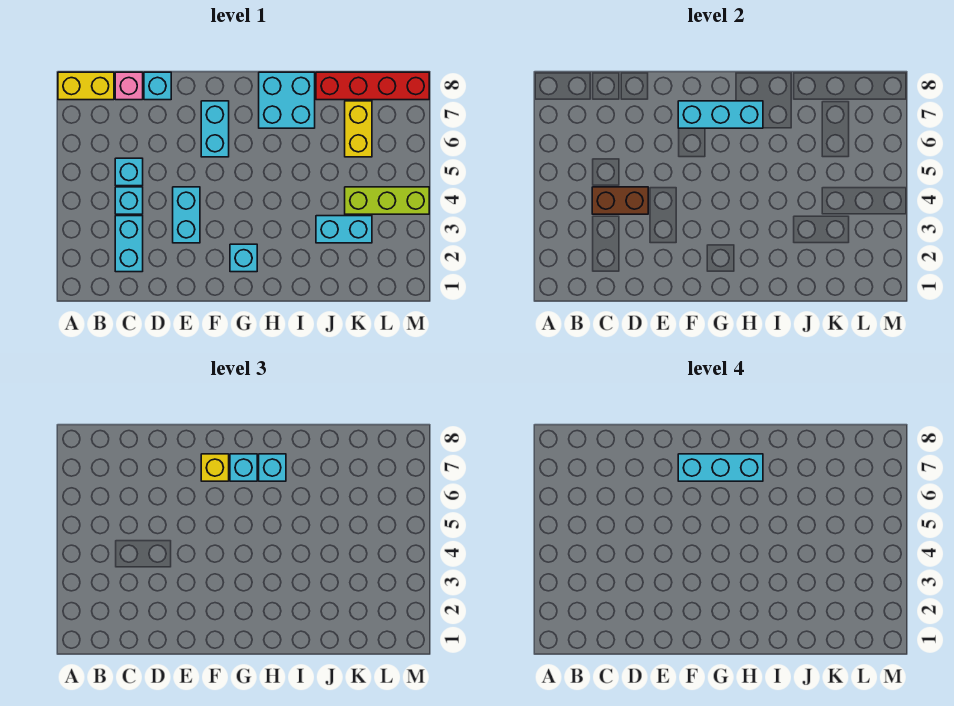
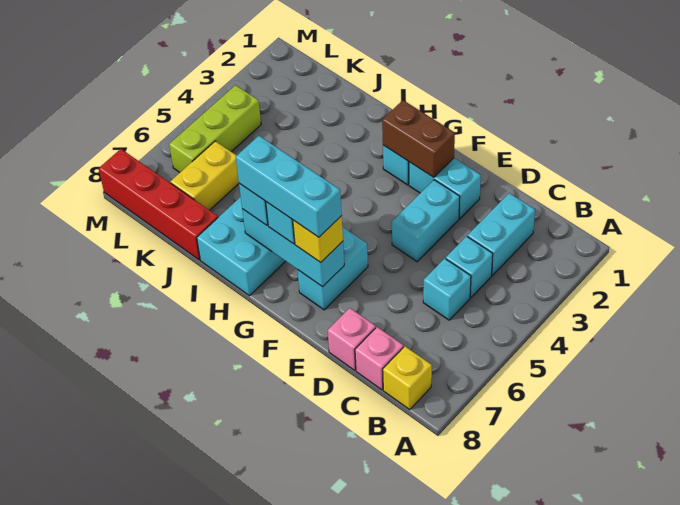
yellow brick A8:B8 level 1 -> yellow brick B8 level 1
brown brick C4:D4 level 2 -> brown brick F2:G2 level 2
cyan brick D8 level 1 -> pink brick D8 level 1
cyan brick J3:K3 level 1 -> cyan brick E2:F2 level 1
lime brick K4:M4 level 1 -> lime brick L4:L6 level 1

